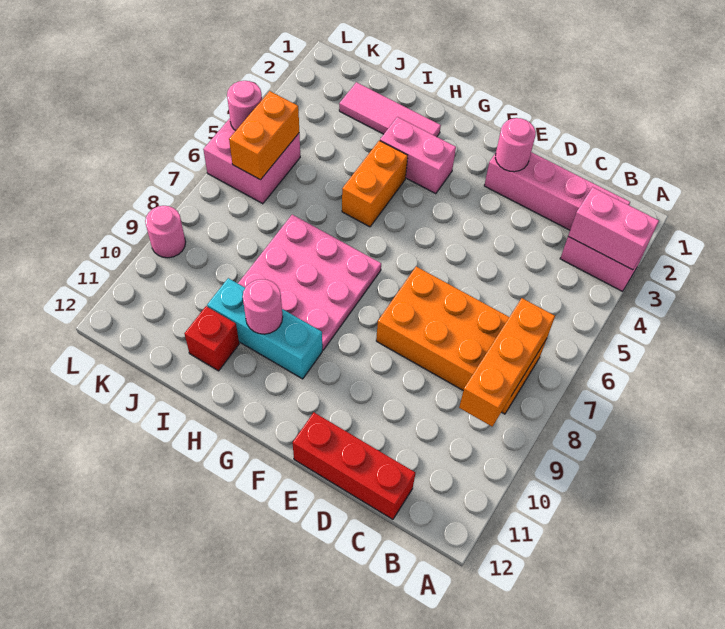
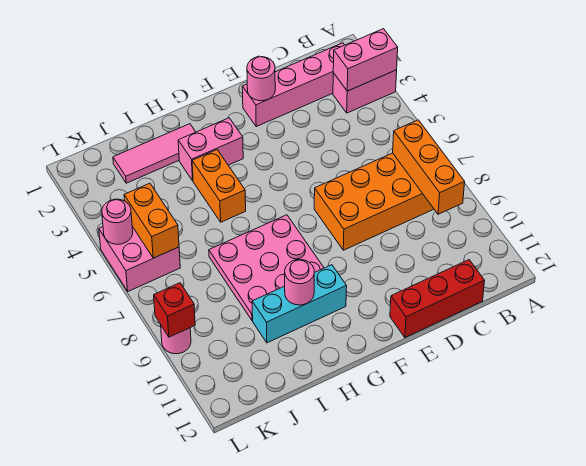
red brick I11 level 1 -> red brick L9 level 2

